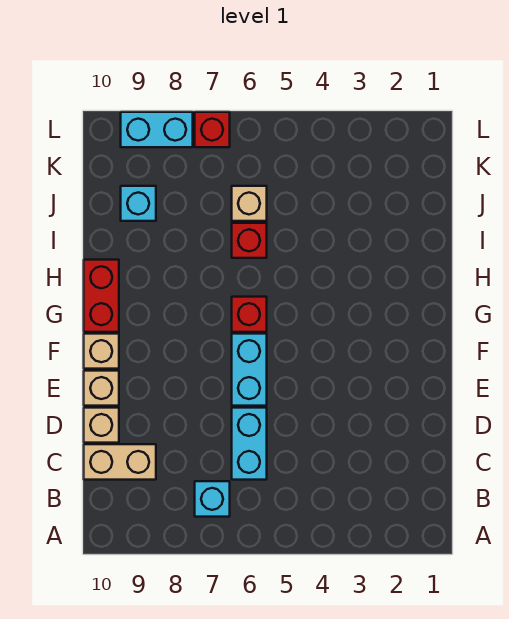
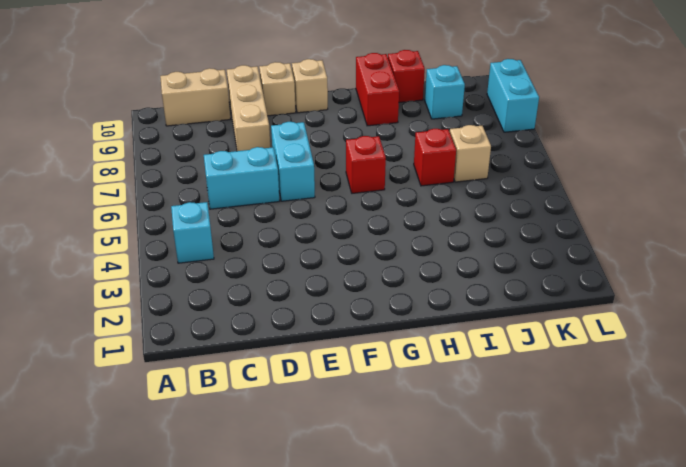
cyan brick B7 level 1 -> cyan brick B4 level 1
tan brick C9:C10 level 1 -> tan brick B10:C10 level 1
tan brick D10 level 1 -> tan brick D8:D10 level 1
cyan brick E6:F6 level 1 -> cyan brick E6:E7 level 1
red brick G10:H10 level 1 -> red brick H9:H10 level 1
red brick L7 level 1 -> red brick I10 level 1

